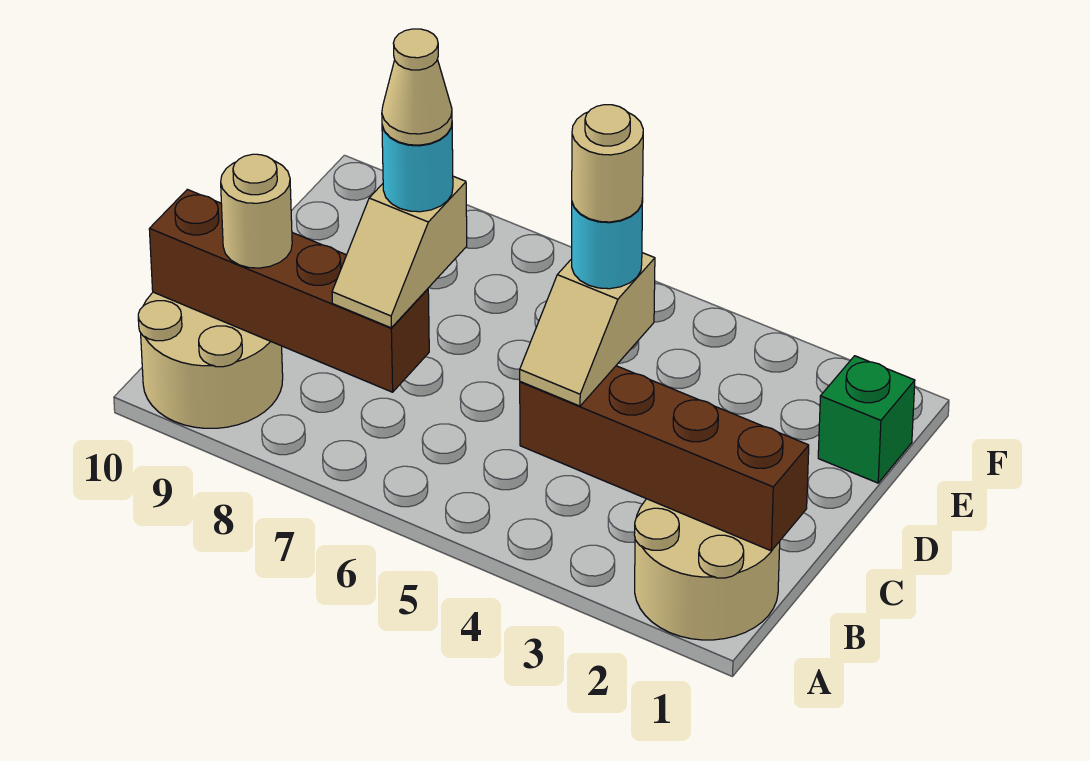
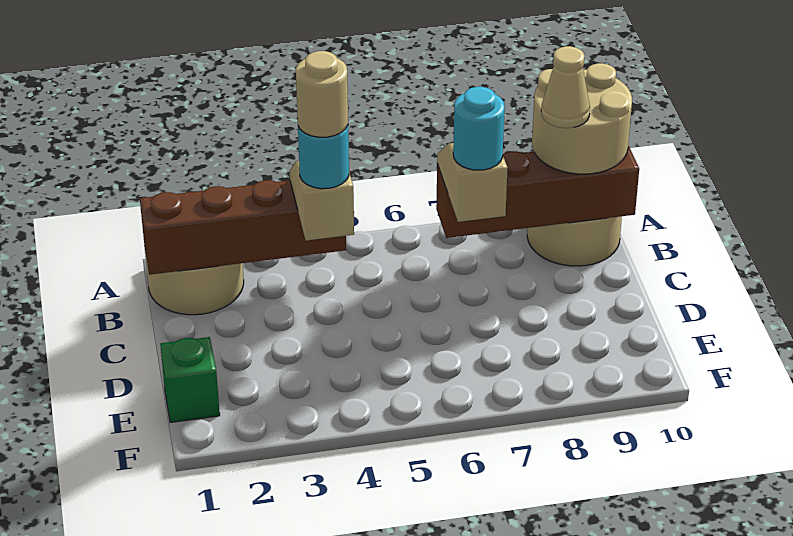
tan round brick B9 level 3 -> tan round brick A9:B10 level 3
tan cone C7 level 5 -> tan cone B9 level 4

